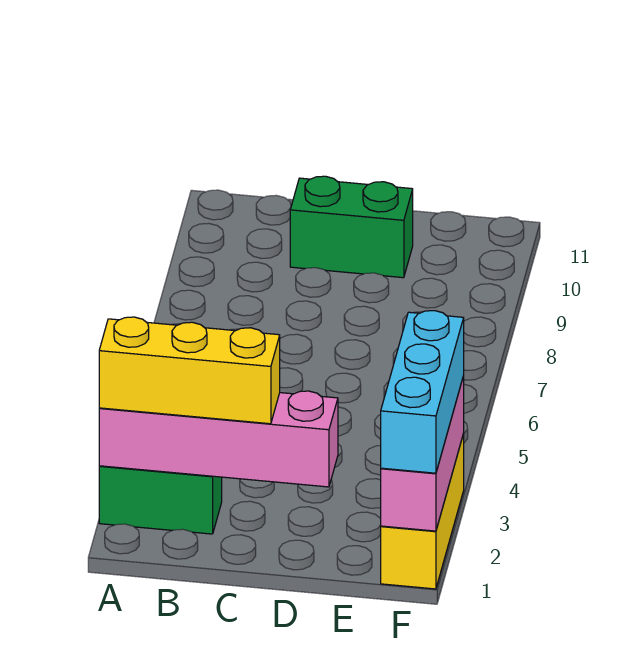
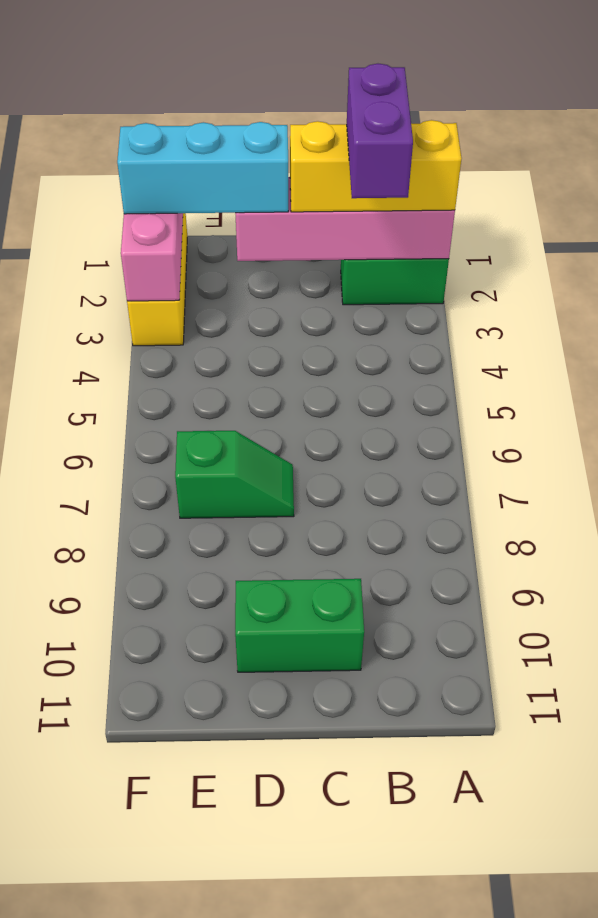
none -> purple brick B2:B3 level 4
none -> green slope D7:E7 level 1 top E
cyan brick F1:F3 level 3 -> cyan brick D2:F2 level 3

